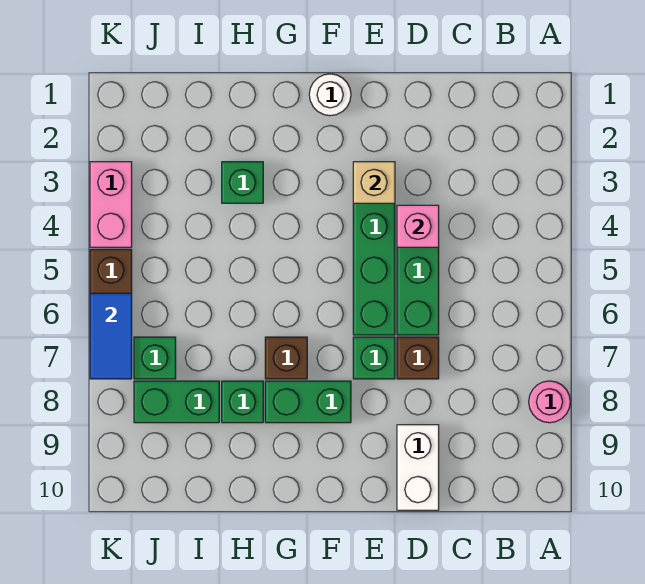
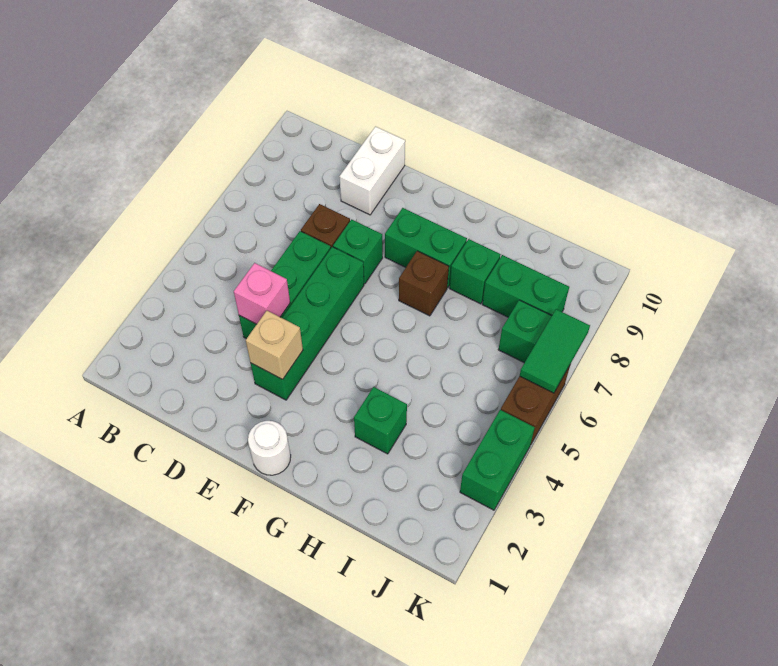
pink round brick A8 level 1 -> none
pink brick K3:K4 level 1 -> green brick K3:K4 level 1
blue tile K6:K7 level 2 -> green tile K6:K7 level 2

